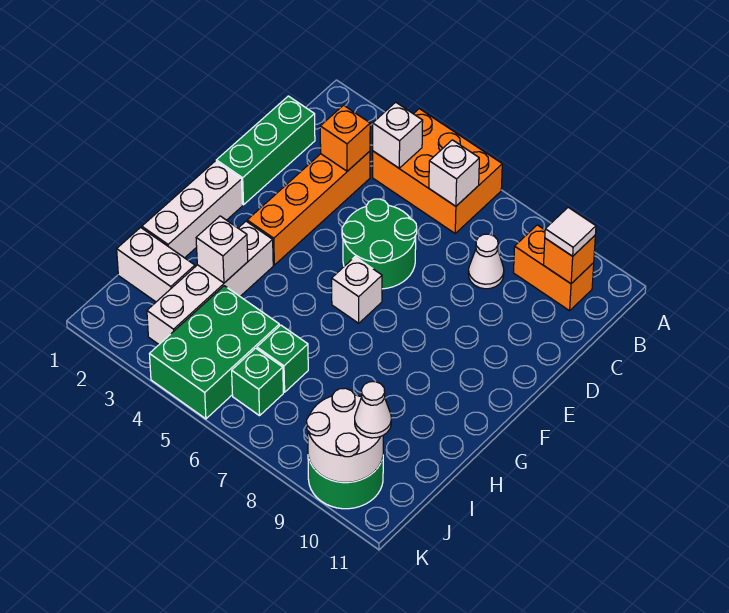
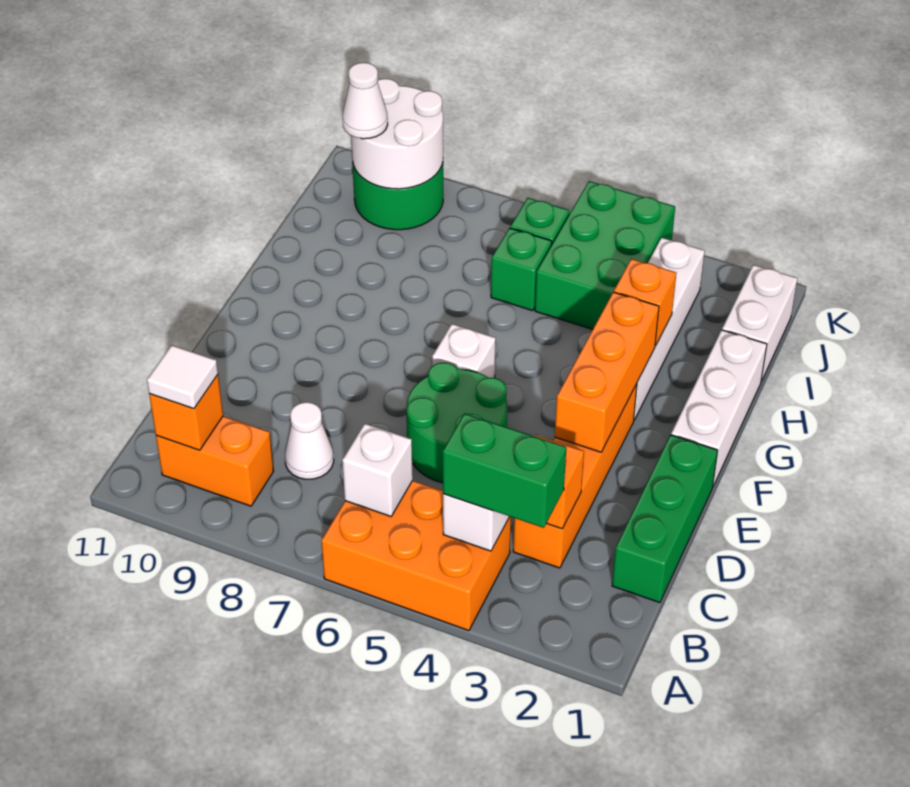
none -> green brick B3:B4 level 3
none -> orange brick E3:G3 level 2
white brick H3 level 2 -> orange brick H3 level 2
white brick I1:I2 level 1 -> white brick I1:J1 level 1

